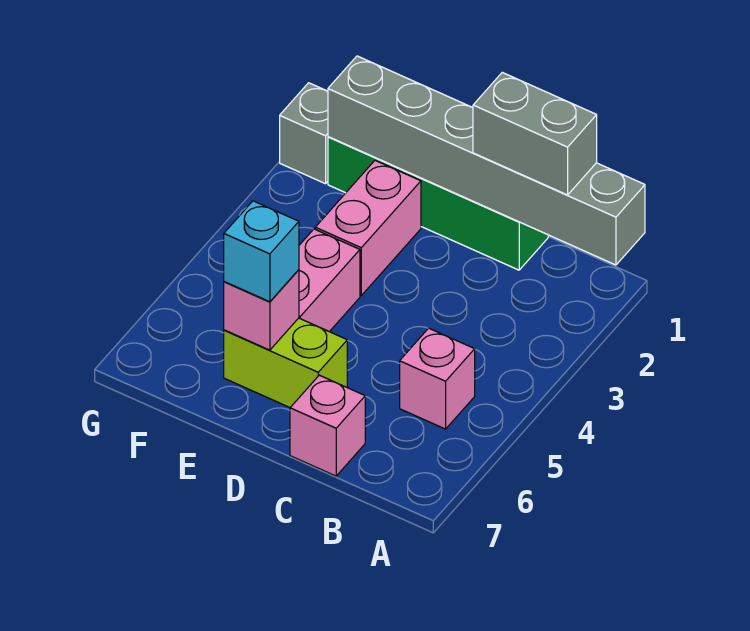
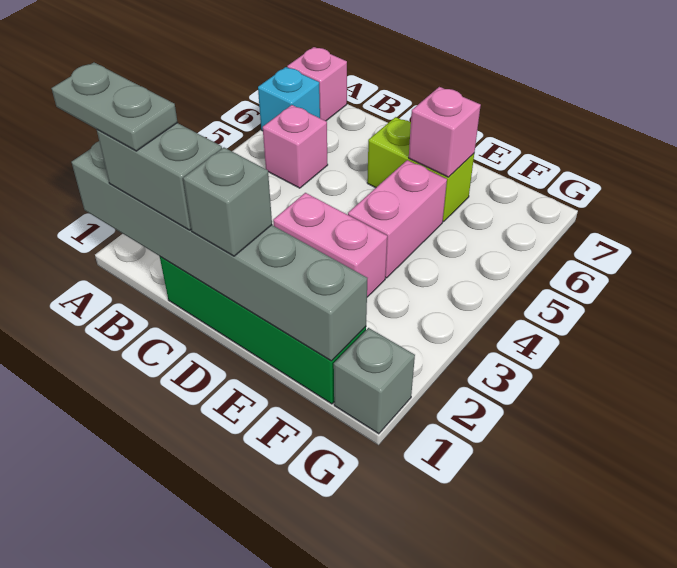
none -> grey plate A1:B1 level 4
pink brick C7 level 1 -> pink brick A7 level 1
none -> grey brick D1 level 3
pink brick E2:E3 level 1 -> pink brick D3:E3 level 1
cyan brick E6 level 3 -> cyan brick A6 level 1

